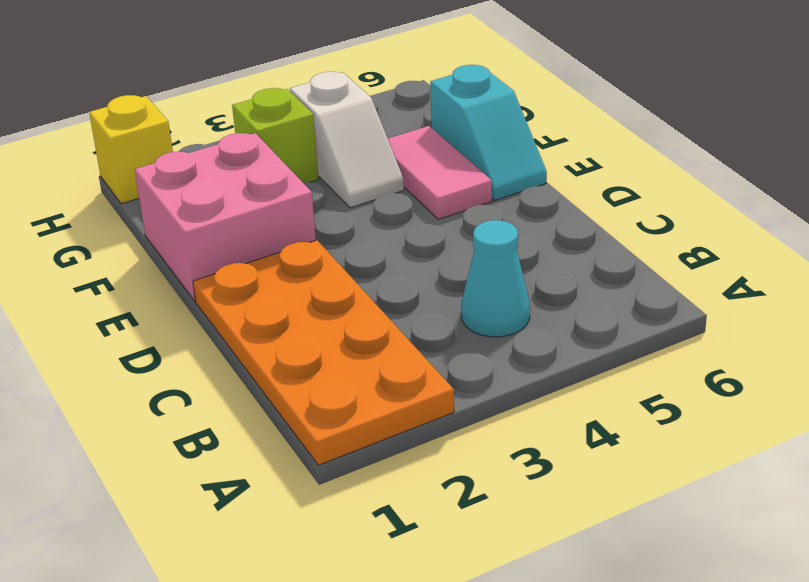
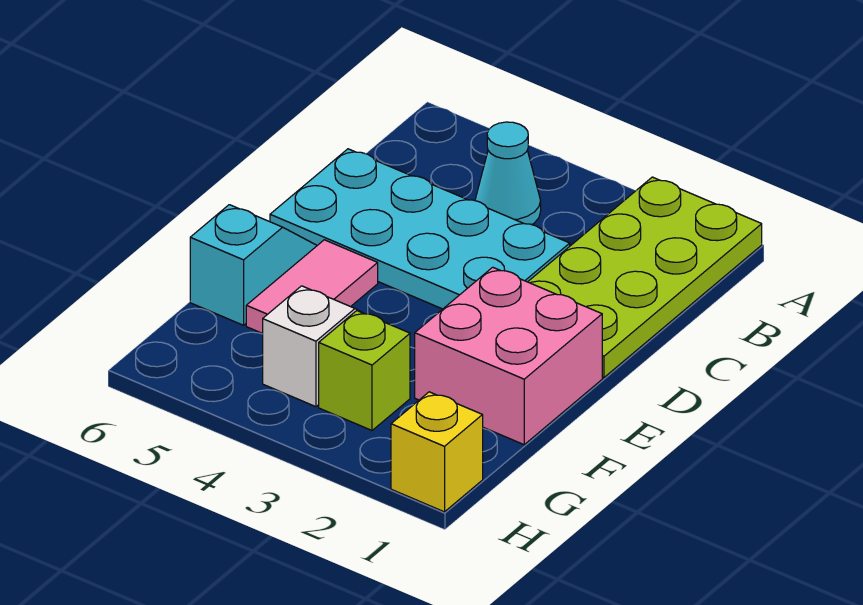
orange plate A1:D2 level 1 -> lime plate A1:D2 level 1
none -> cyan plate C3:D6 level 1

